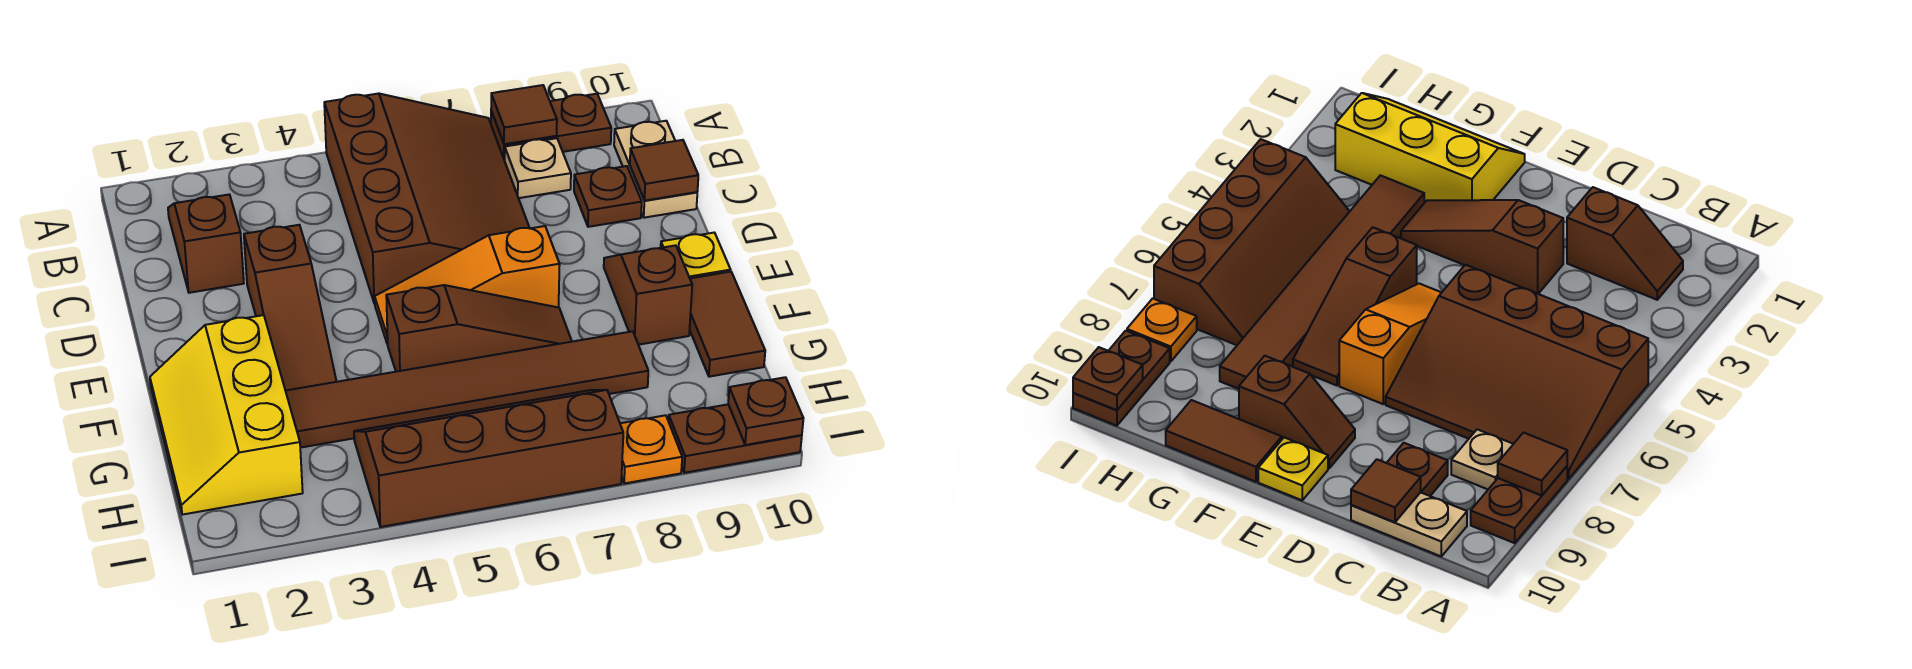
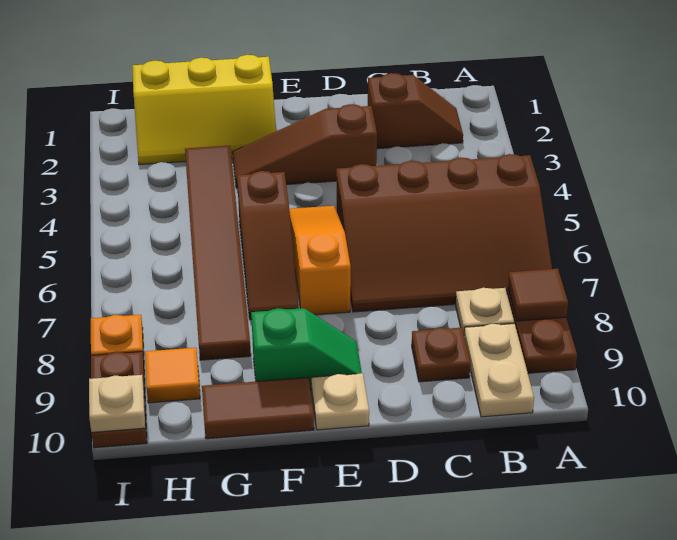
tan plate B10:C10 level 1 -> tan plate B9:B10 level 1
brown tile C10 level 2 -> none
brown slope E9:F9 level 1 top F -> green slope E9:F9 level 1 top F
yellow plate E10 level 1 -> tan plate E10 level 1
yellow slope F1:H2 level 1 top 2 -> yellow slope F1:H2 level 1 top 1
brown slope H4:I7 level 1 top I -> none
none -> orange tile H9 level 1
brown plate I10 level 2 -> tan plate I10 level 2

